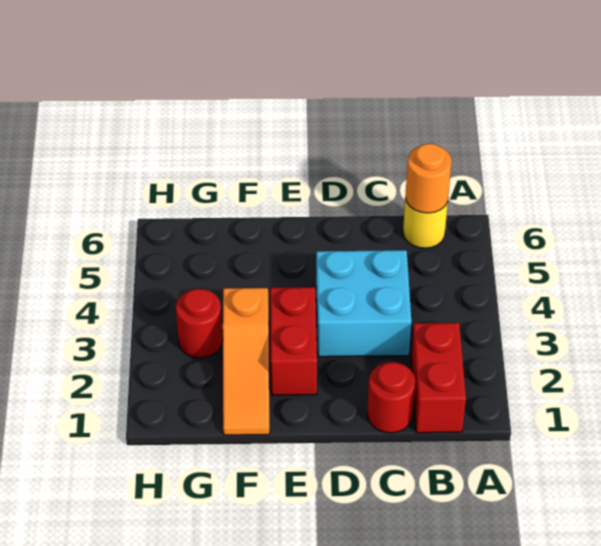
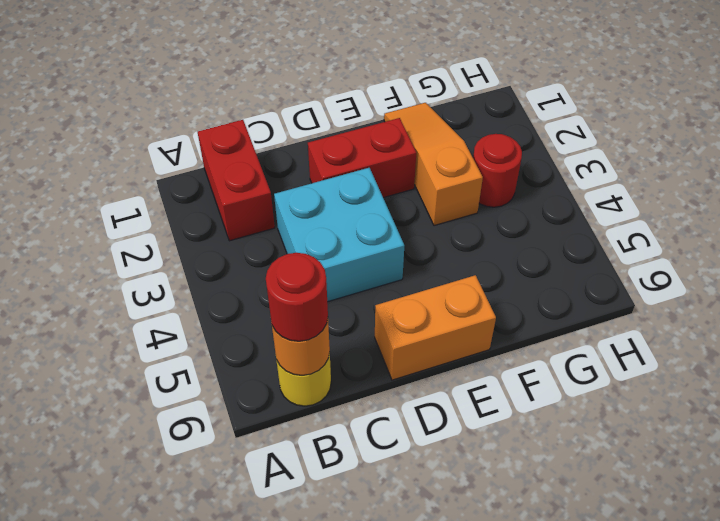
red round brick C1 level 1 -> red round brick B6 level 3
none -> orange brick D6:E6 level 1
red brick E2:E3 level 1 -> red brick D2:E2 level 1

